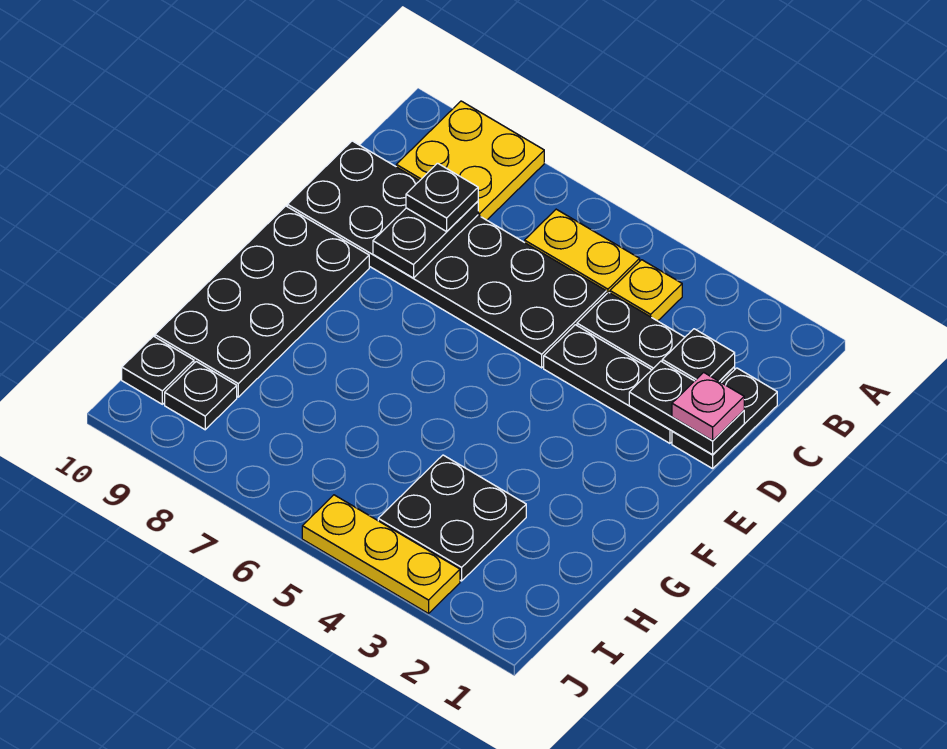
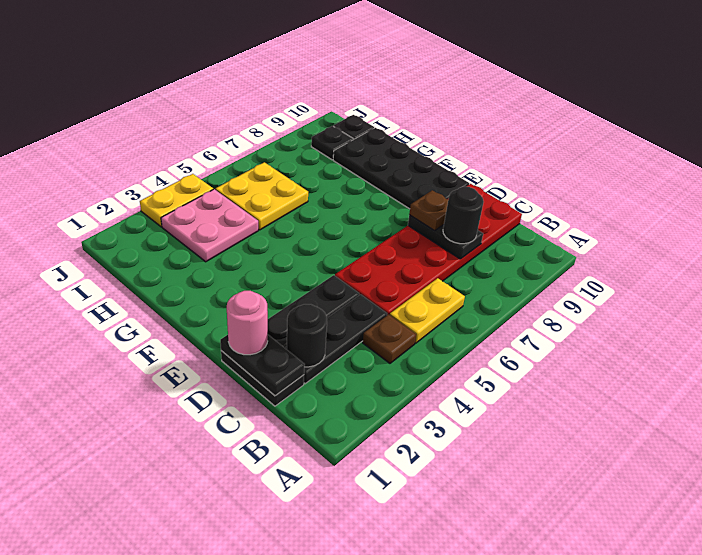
yellow plate A8:B9 level 1 -> yellow plate H5:I6 level 1
yellow plate B4 level 1 -> brown plate B4 level 1
black plate C2 level 2 -> black round brick C2 level 2
black plate C5:D10 level 1 -> red plate C5:D10 level 1
black plate C8 level 3 -> black round brick C8 level 3
black plate D1:D2 level 2 -> black plate C1:D1 level 2
pink plate D1 level 3 -> pink round brick D1 level 3
none -> brown plate D8 level 3
black plate H3:I4 level 1 -> pink plate H3:I4 level 1
yellow plate J3:J5 level 1 -> yellow plate J3:J4 level 1

